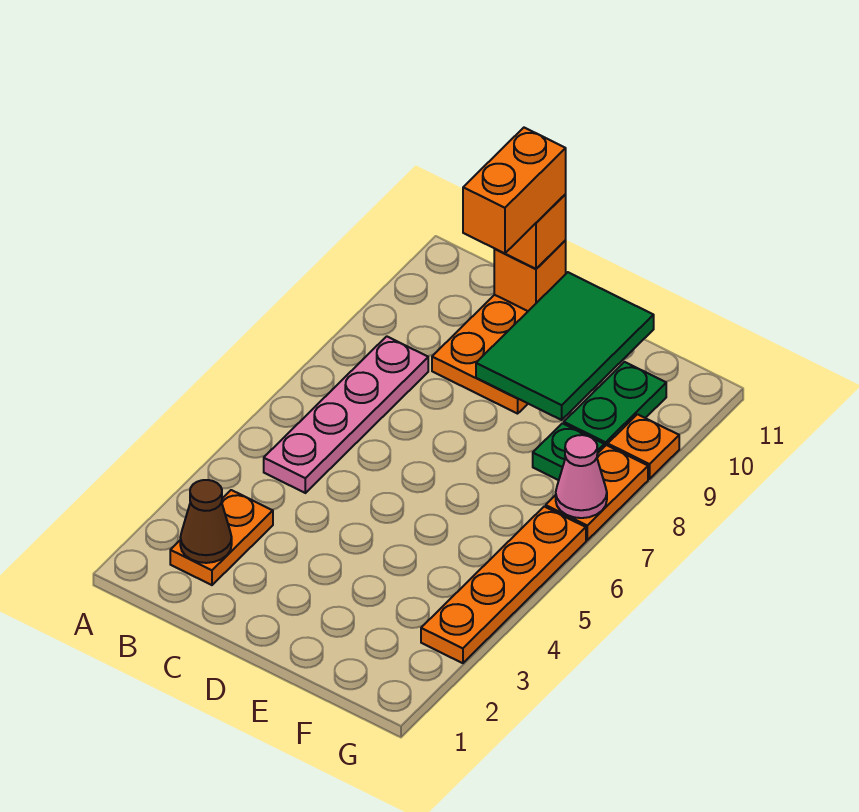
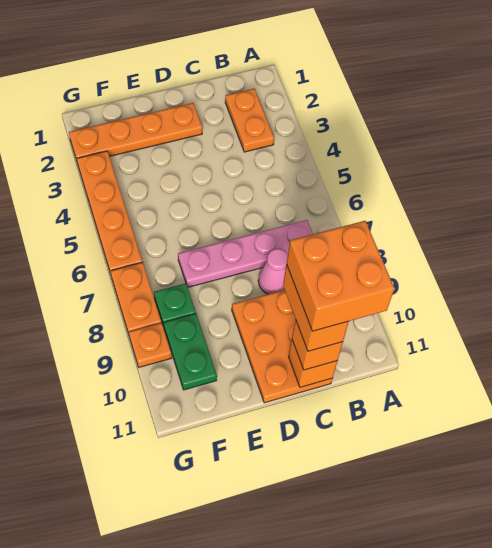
brown cone B2 level 2 -> none
pink plate B5:B8 level 1 -> pink plate B7:E7 level 1
none -> orange brick B10:C11 level 5
none -> orange plate D2:G2 level 1
green tile D9:E11 level 2 -> none
pink cone G7 level 2 -> pink cone C8 level 1

